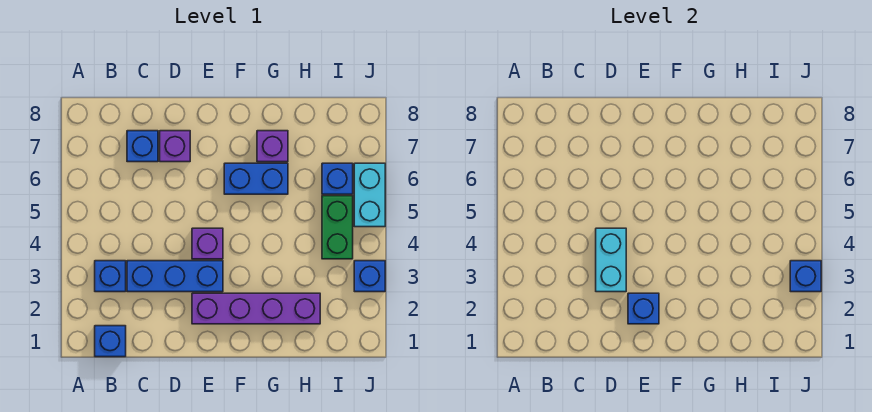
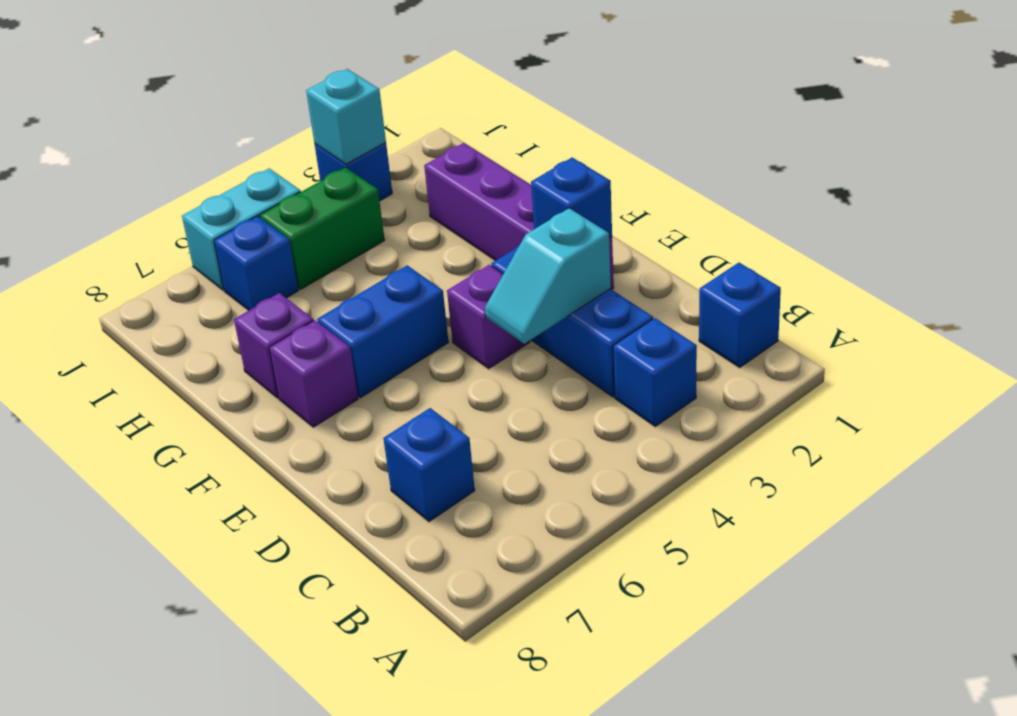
cyan brick D3:D4 level 2 -> cyan slope D3:D4 level 2 top 3
purple brick D7 level 1 -> purple brick F7 level 1
blue brick F6:G6 level 1 -> blue brick F5:F6 level 1
blue brick J3 level 2 -> cyan brick J3 level 2

